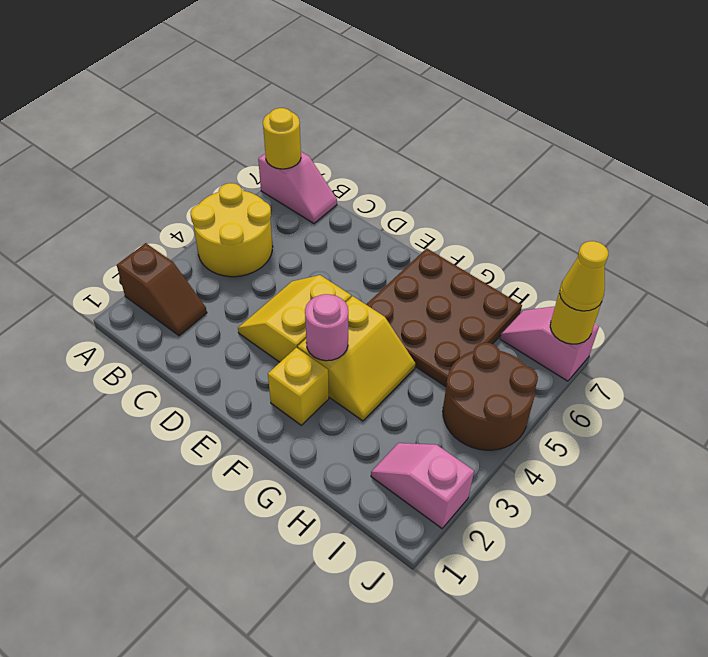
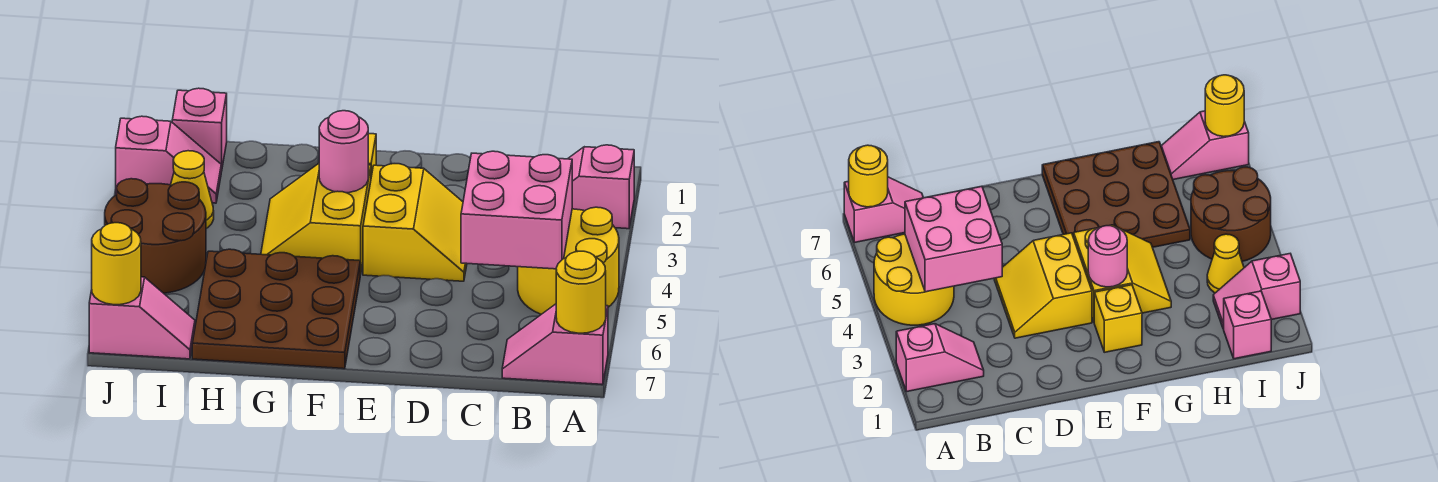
brown slope A2:B2 level 1 top A -> pink slope A2:B2 level 1 top A
none -> pink brick B4:C5 level 2
none -> pink brick I1 level 1
yellow cone J7 level 3 -> yellow cone I3 level 1

